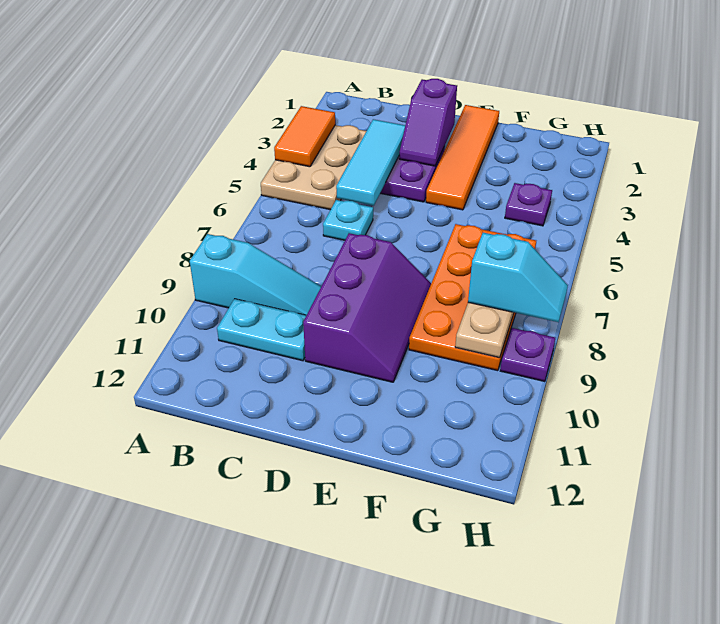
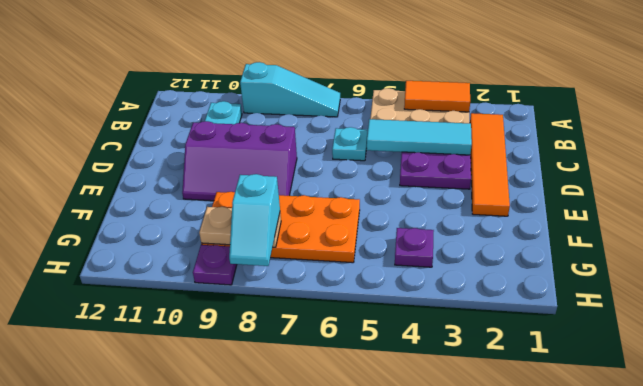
cyan slope A9:C9 level 1 top A -> cyan slope A7:A9 level 1 top 9
purple slope D2:D3 level 2 top 2 -> none
orange tile E1:E4 level 1 -> orange tile B2:E2 level 1

